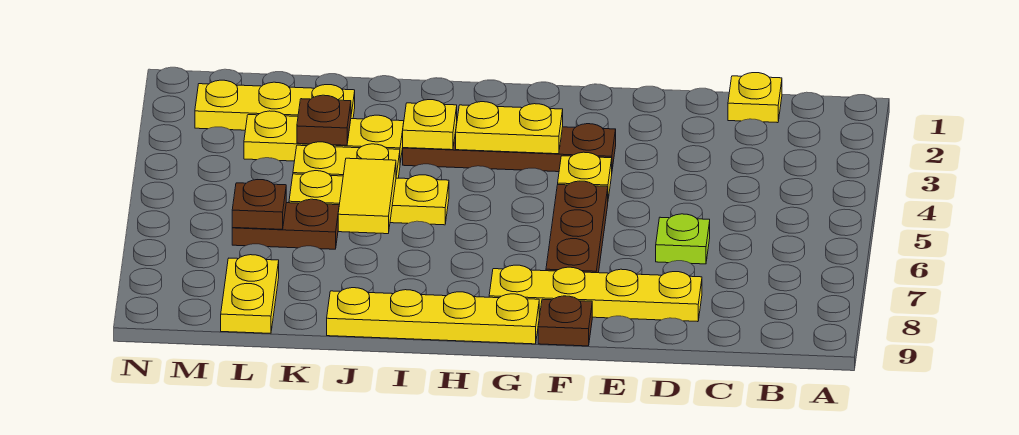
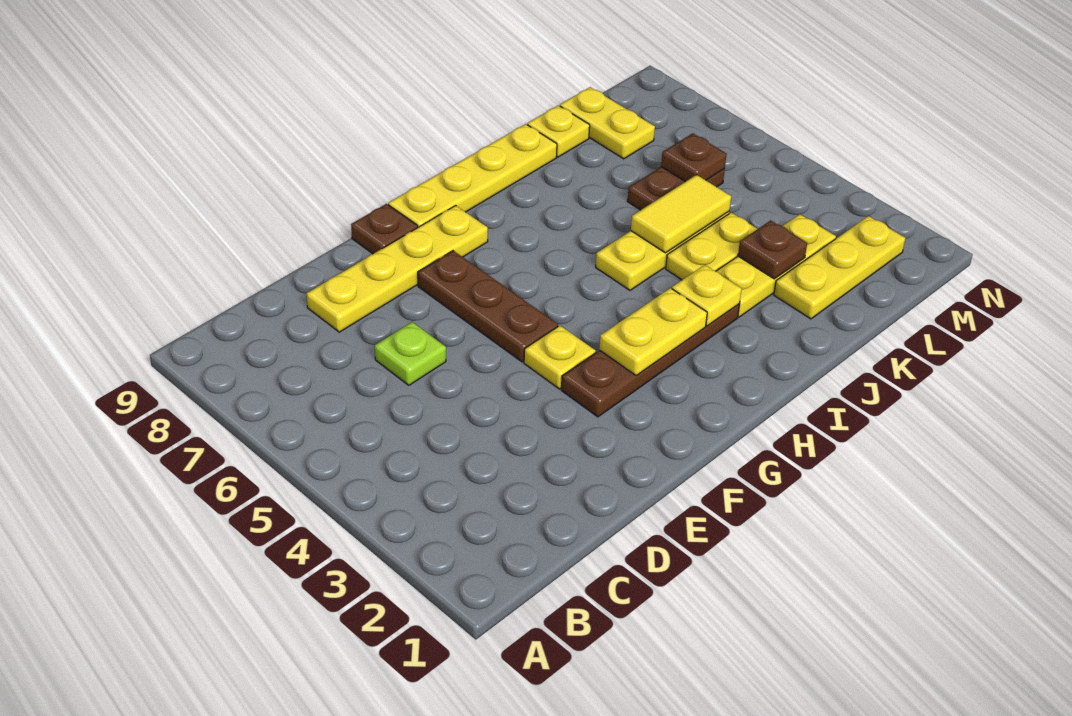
yellow plate C1 level 1 -> yellow plate K9 level 1
yellow tile J5:J6 level 2 -> yellow tile J5:K5 level 2

